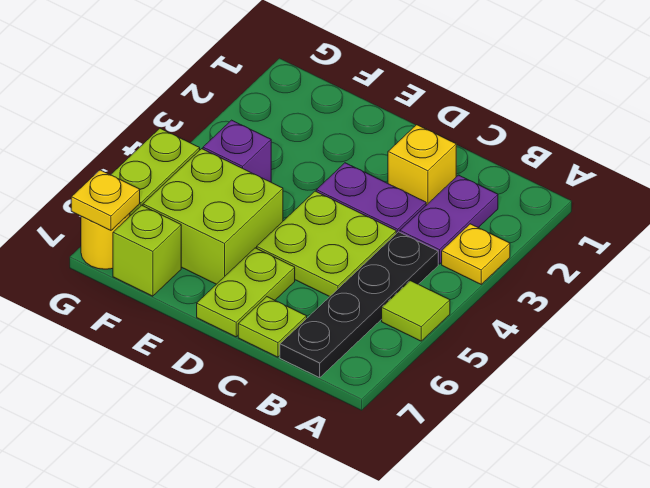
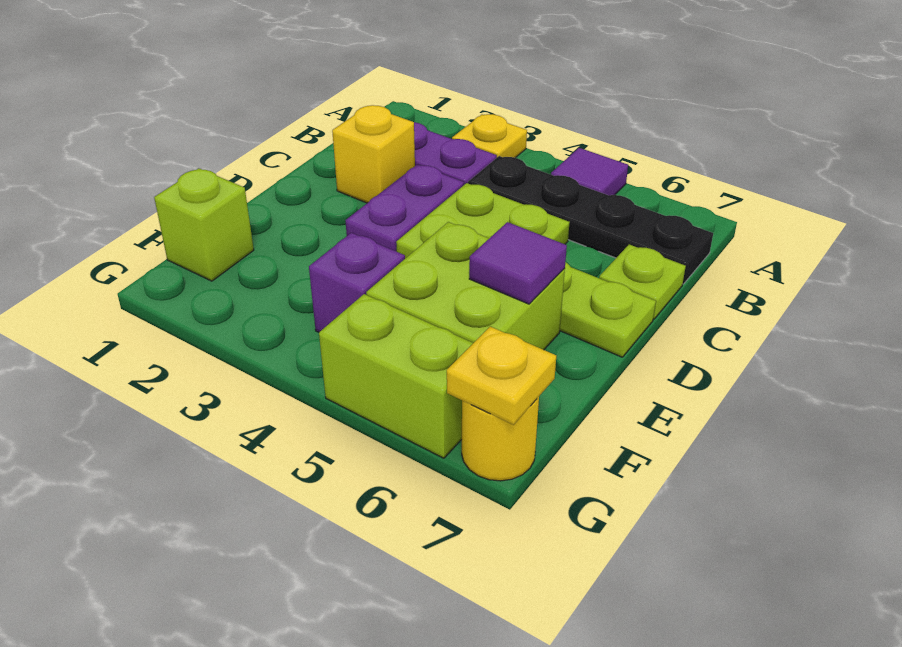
lime tile A5 level 1 -> purple tile A5 level 1
none -> purple tile E6 level 2
lime brick F7 level 1 -> lime brick F1 level 1

